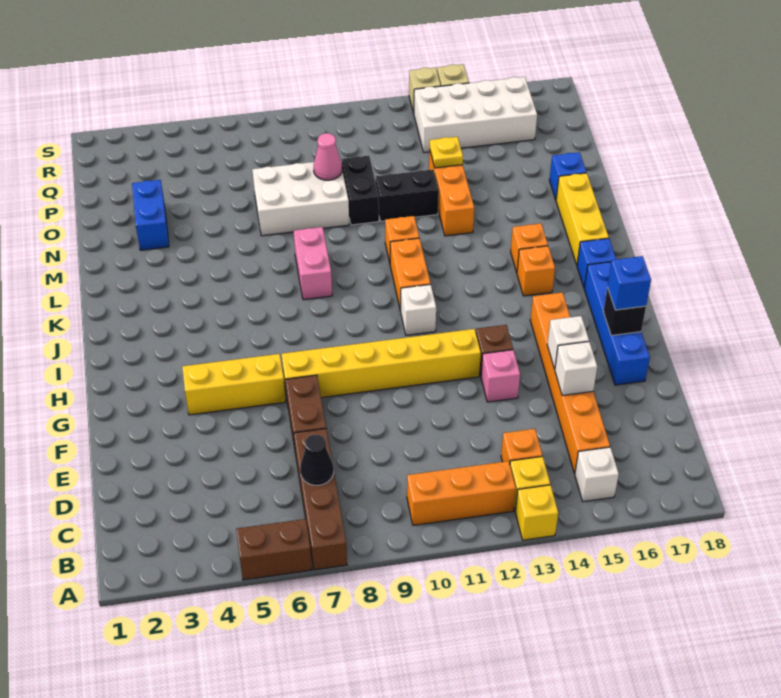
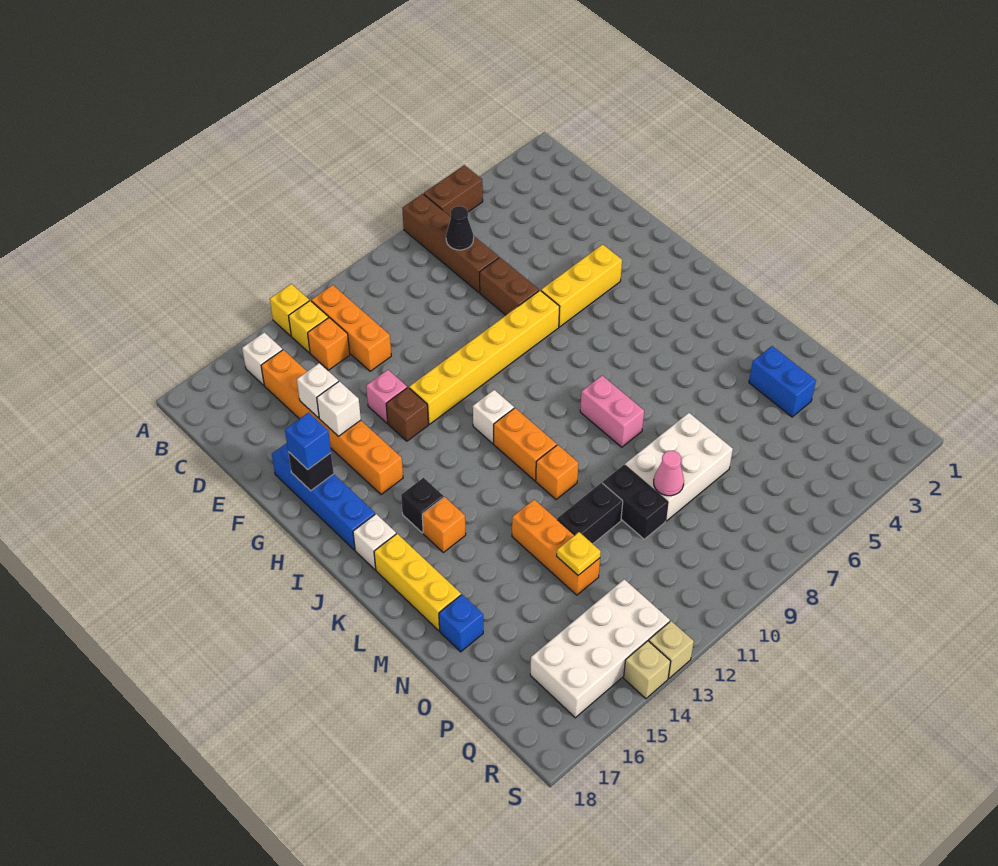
orange brick B10:B12 level 1 -> orange brick B12:D12 level 1
orange brick J15 level 1 -> black brick J15 level 1
blue brick J17 level 1 -> white brick J17 level 1

